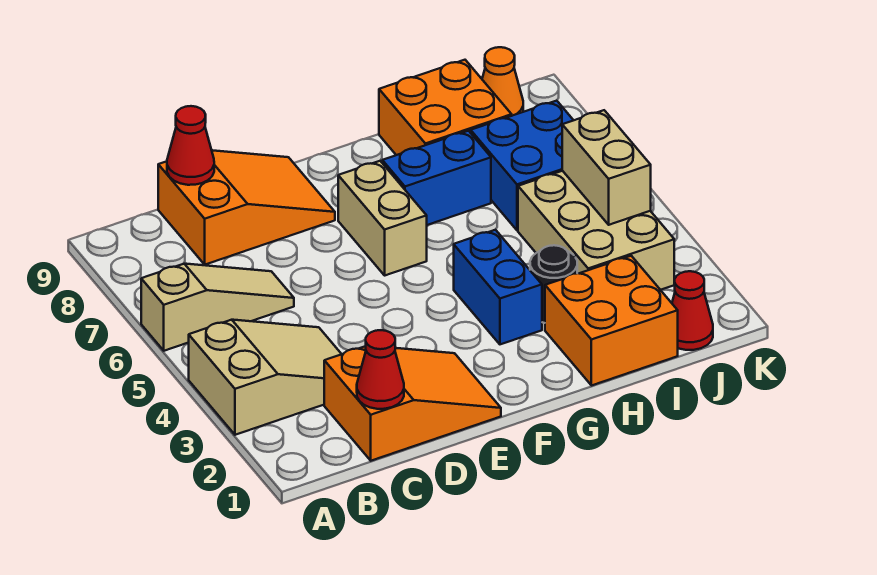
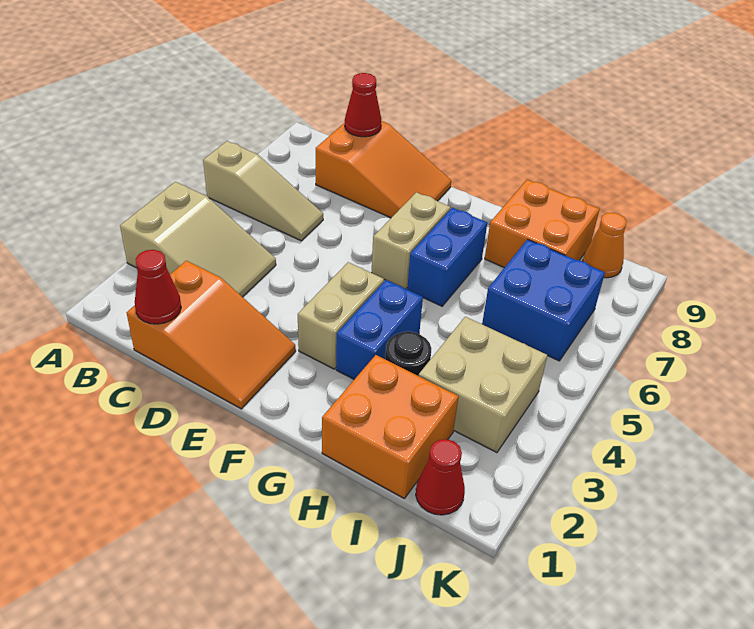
blue brick G7:H7 level 1 -> blue brick G6:G7 level 1
tan brick I3:J5 level 1 -> tan brick I3:J4 level 1
tan brick J4:J5 level 2 -> tan brick F3:F4 level 1

